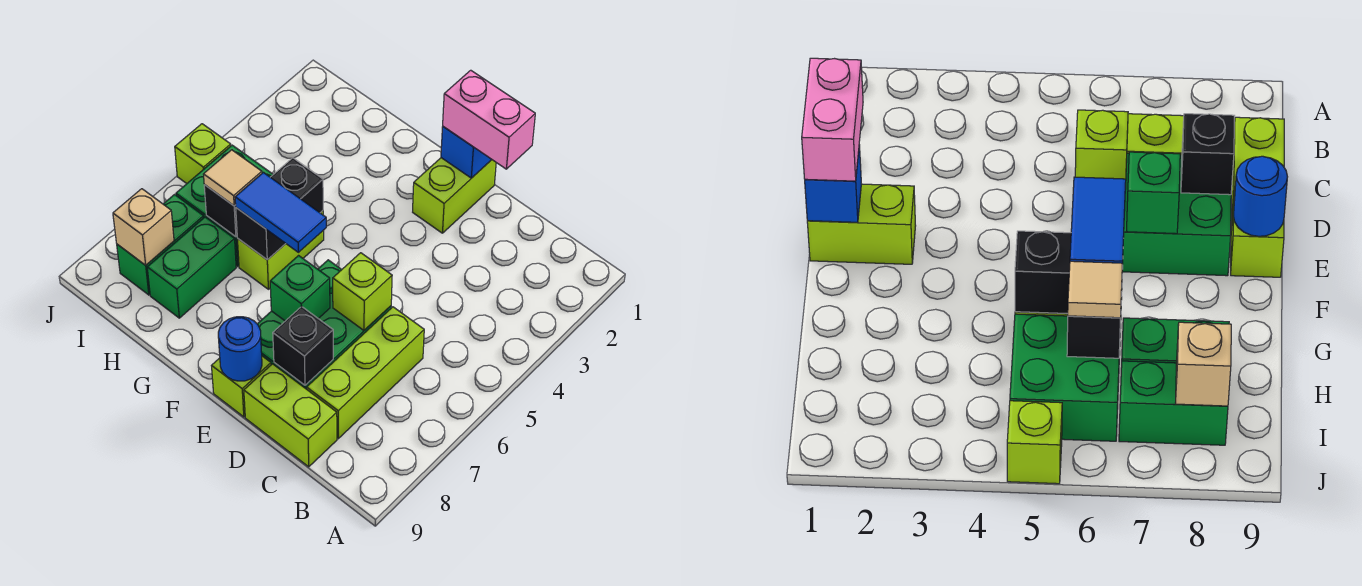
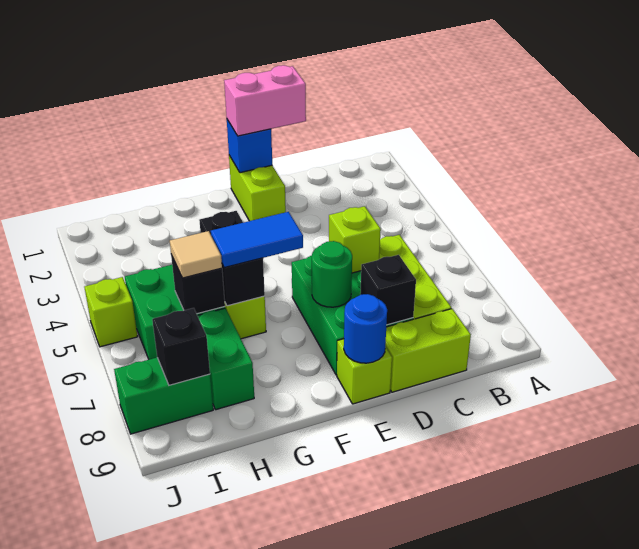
green brick E7 level 2 -> green round brick E7 level 2
green brick I7:I8 level 1 -> green brick I8:J8 level 1
tan brick I8 level 2 -> black brick I8 level 2

